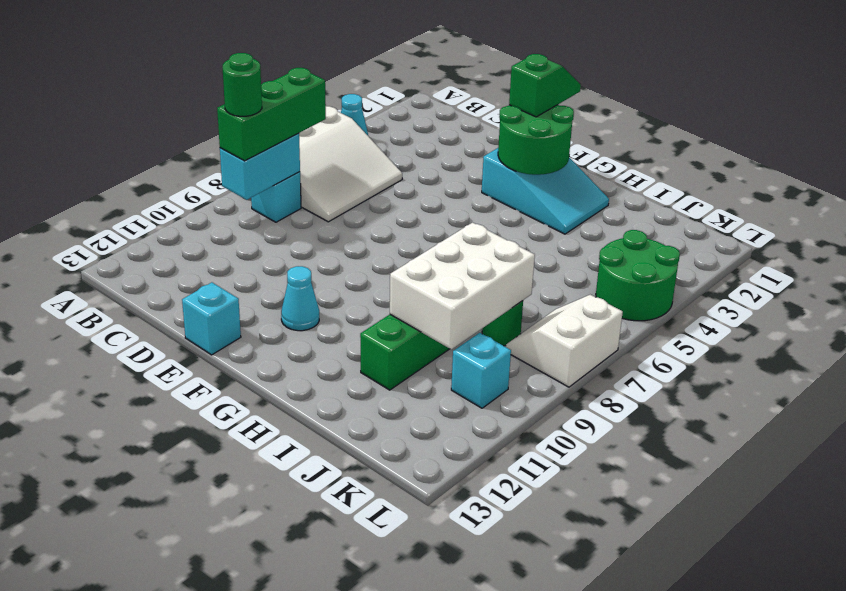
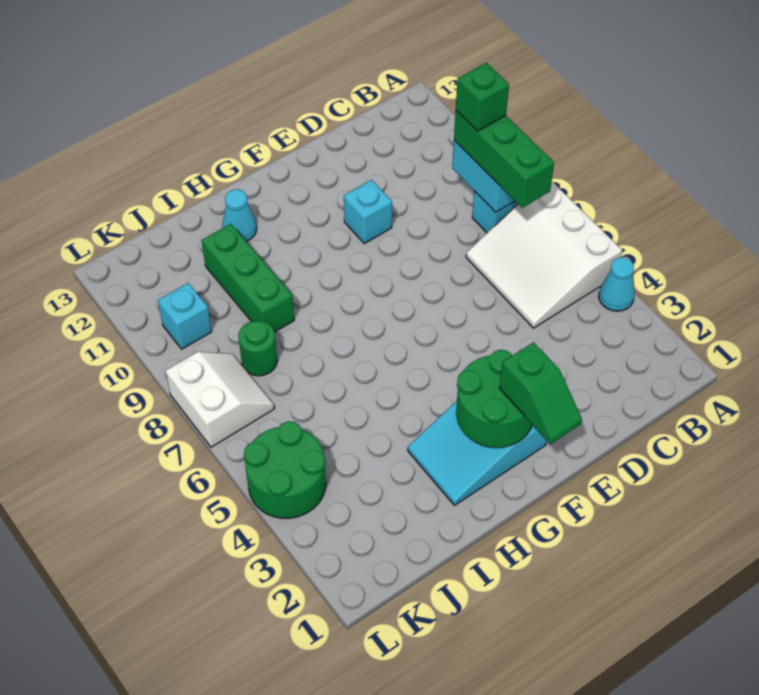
green round brick B9 level 4 -> green brick B9 level 4
cyan brick E13 level 1 -> cyan brick E10 level 1
cyan cone F11 level 1 -> cyan cone H12 level 1
white brick I8:J10 level 2 -> none

